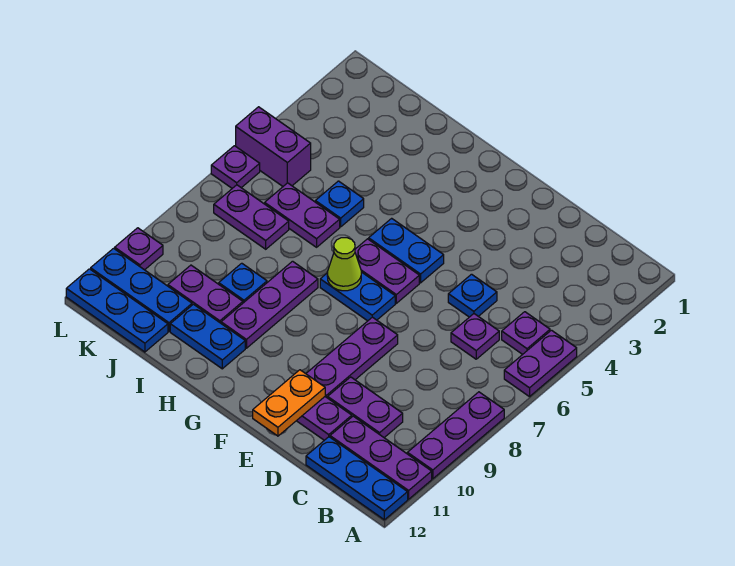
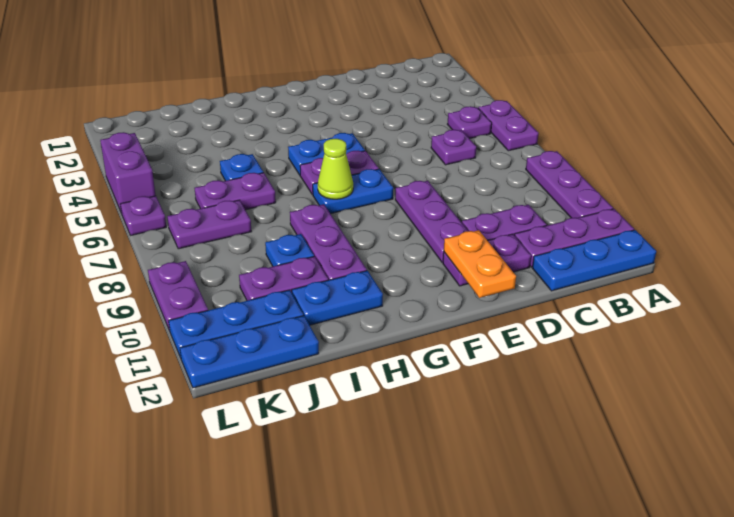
blue plate D5 level 1 -> none
purple brick K5:L5 level 1 -> purple brick L4:L5 level 1
purple plate L10 level 1 -> purple plate L9:L10 level 1

